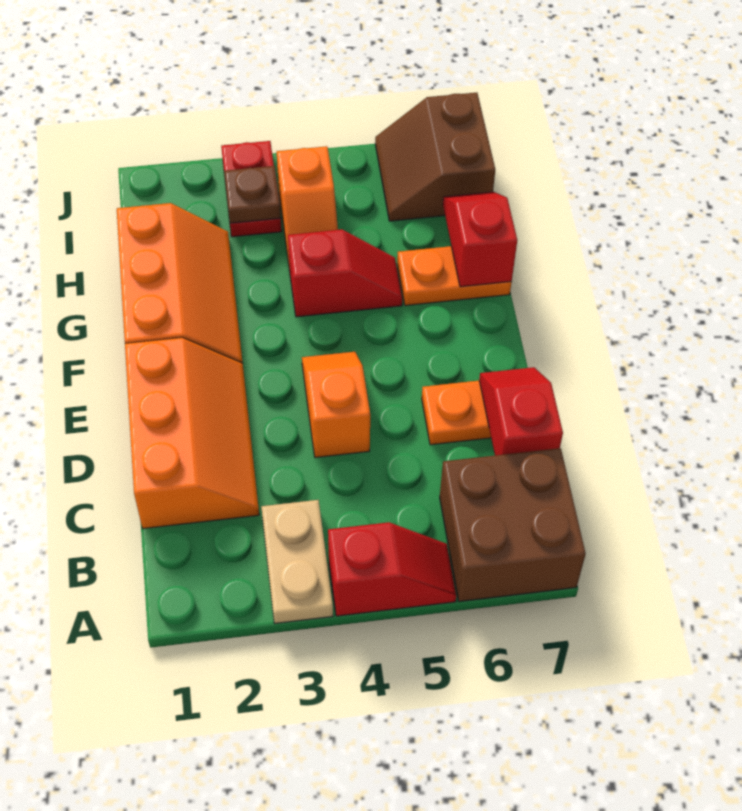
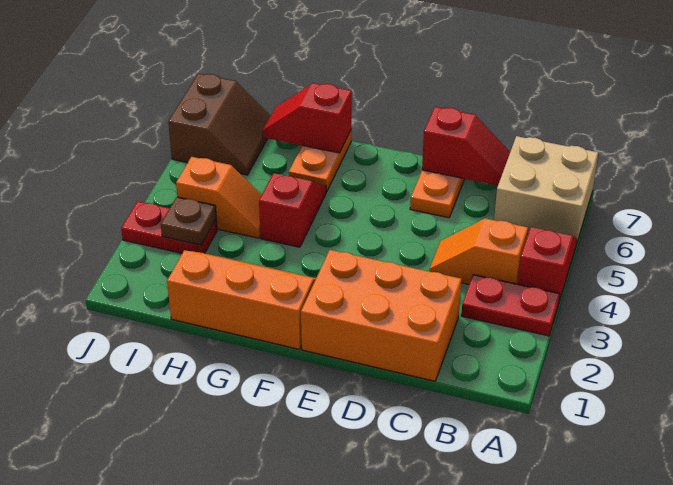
tan plate A3:B3 level 1 -> red plate A3:B3 level 1
brown brick A6:B7 level 1 -> tan brick A6:B7 level 1
orange slope C1:E2 level 1 top 1 -> orange brick C1:E2 level 1
red slope C7:D7 level 2 top C -> red slope C7:D7 level 2 top D
orange slope D4:E4 level 1 top D -> orange slope B4:C4 level 1 top B
brown slope I6:J7 level 1 top 7 -> brown slope I6:J7 level 1 top J

